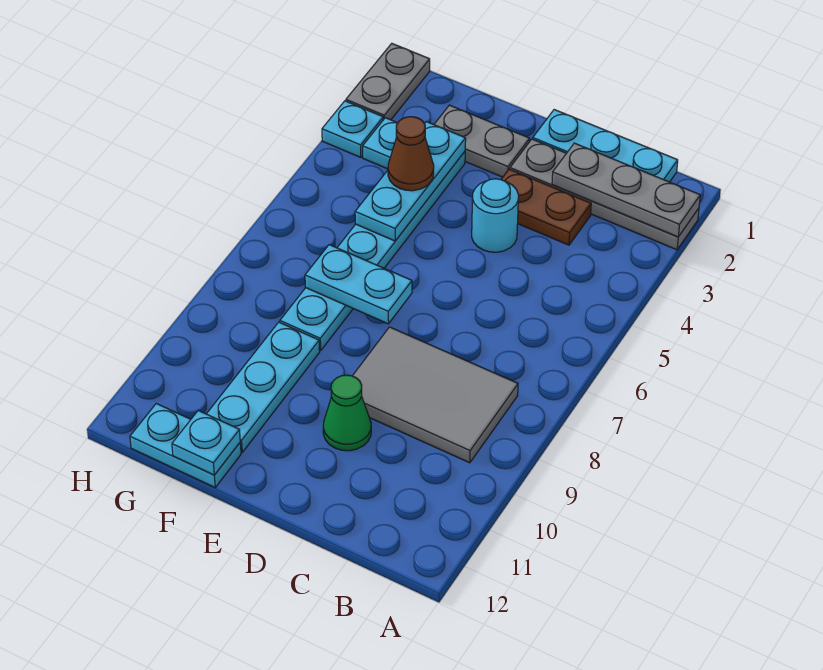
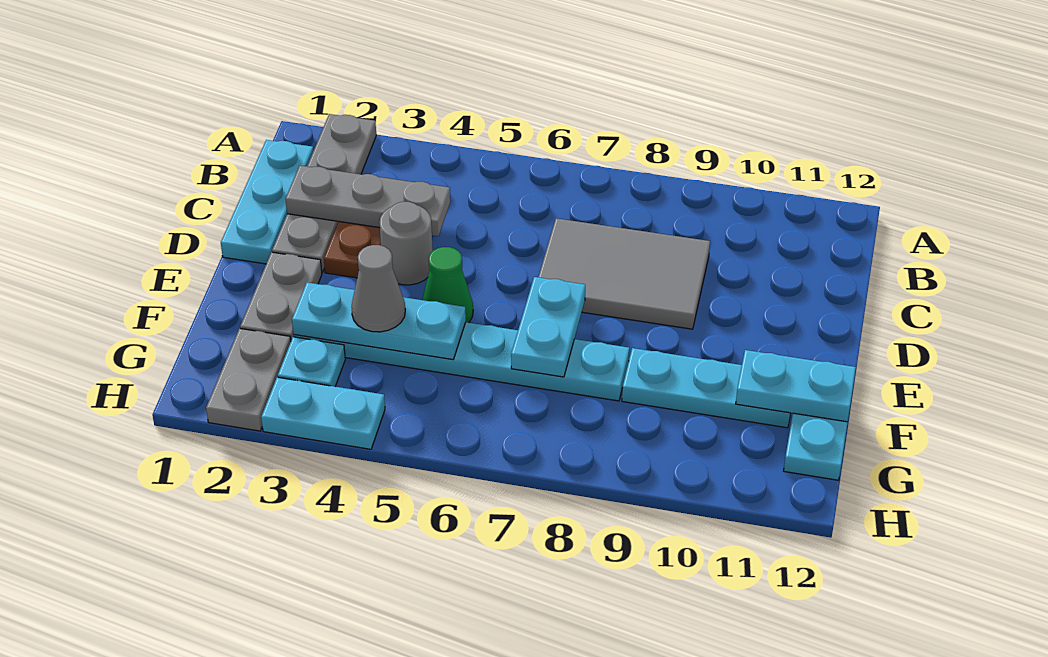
grey plate A2:C2 level 2 -> grey plate C2:C4 level 2
grey tile B8:D9 level 1 -> grey tile C7:D9 level 1
cyan round brick D4 level 1 -> grey round brick D4 level 1
green cone D10 level 1 -> green cone E5 level 1
brown cone F4 level 3 -> grey cone F4 level 3
cyan plate F12 level 2 -> cyan plate F11:F12 level 2
grey plate H1:H2 level 1 -> grey plate G2:H2 level 1
cyan plate H3 level 1 -> cyan plate H3:H4 level 1

